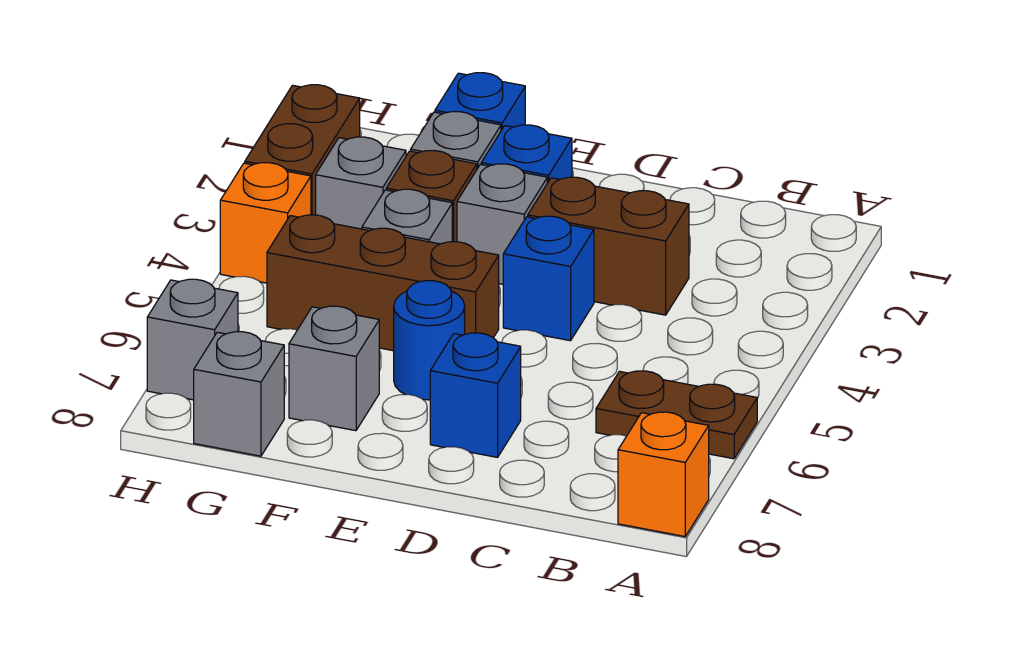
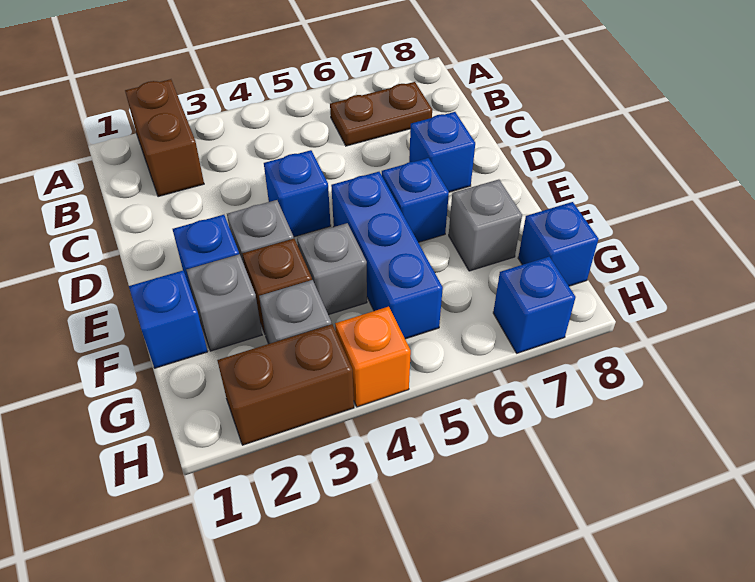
brown plate A6:B6 level 1 -> brown plate B6:B7 level 1
orange brick A8 level 1 -> none
brown brick C3:D3 level 1 -> brown brick A2:B2 level 1
brown brick E5:G5 level 1 -> blue brick E5:G5 level 1
blue round brick E6 level 1 -> blue brick E6 level 1
grey brick G8 level 1 -> blue brick G8 level 1
grey brick H7 level 1 -> blue brick H7 level 1

